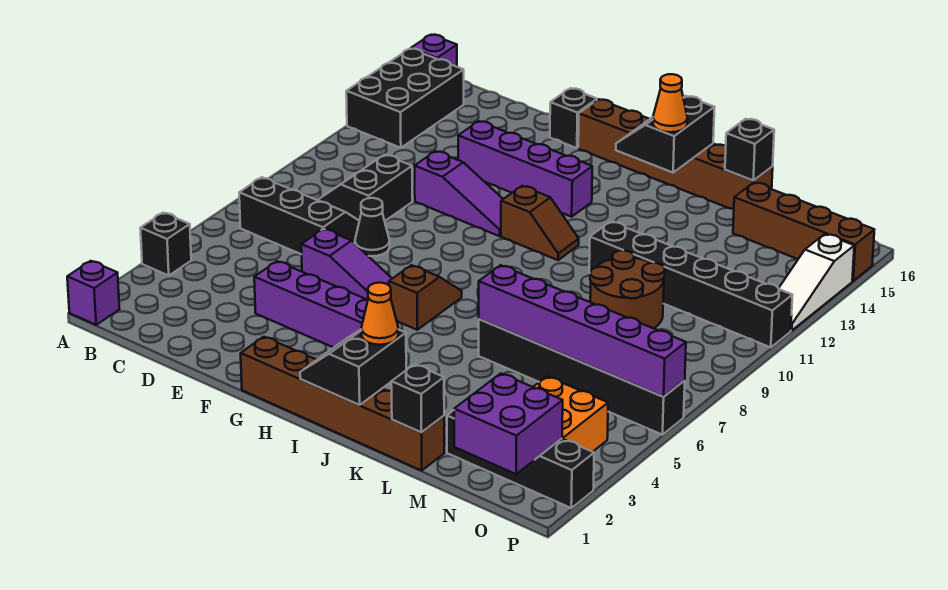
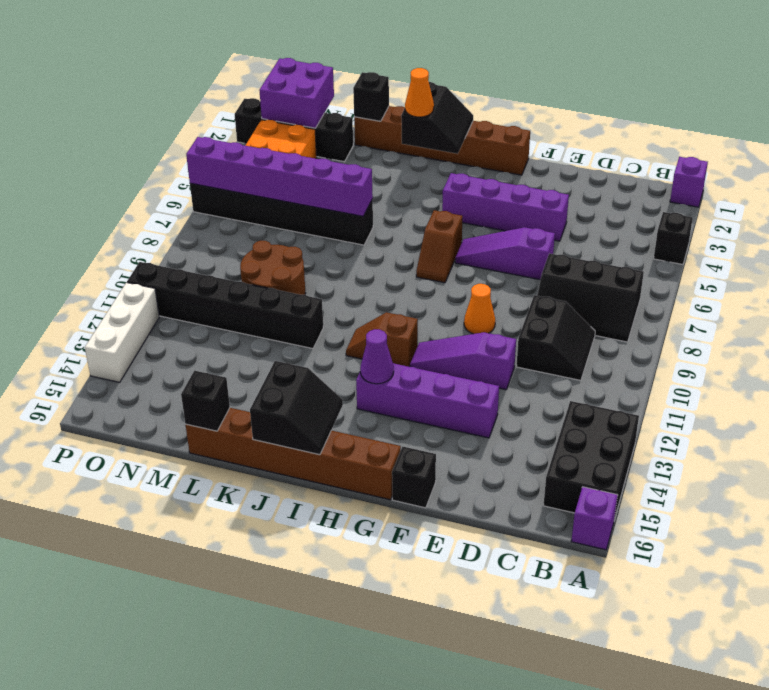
black cone E8 level 1 -> none
none -> purple cone H13 level 2
orange cone J15 level 3 -> orange cone F9 level 1
brown brick M15:P15 level 1 -> none
white slope P12:P14 level 1 top 14 -> white brick P12:P14 level 1

